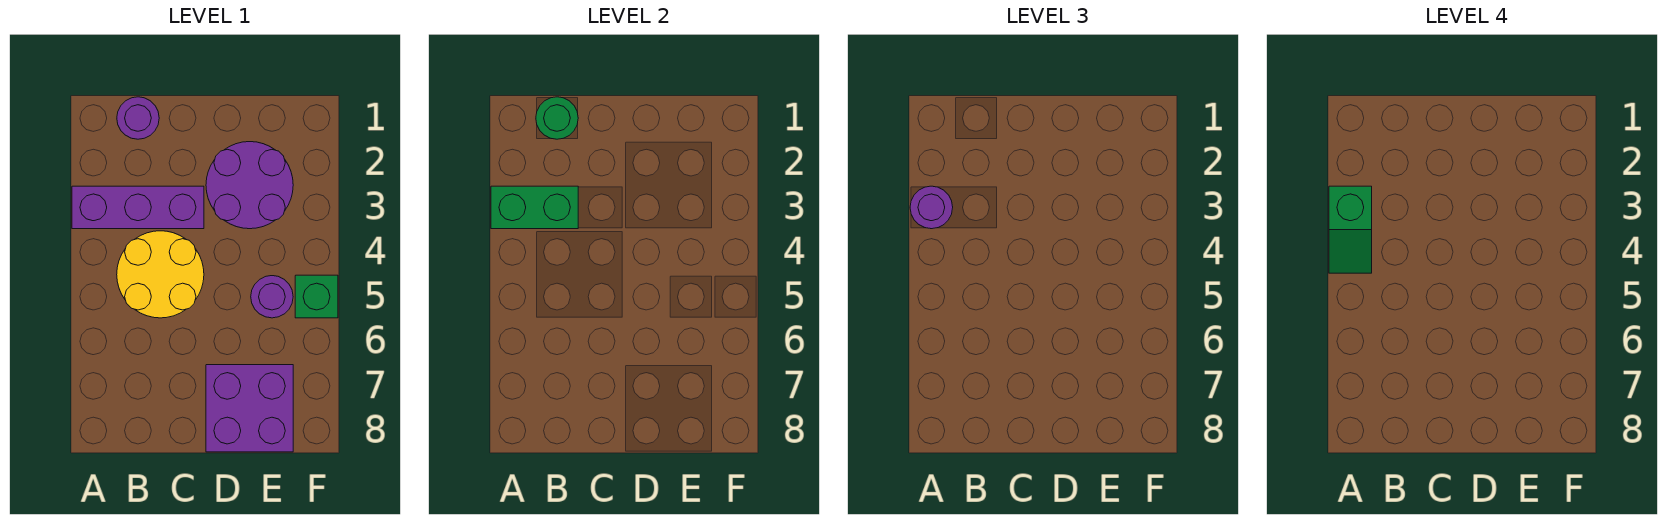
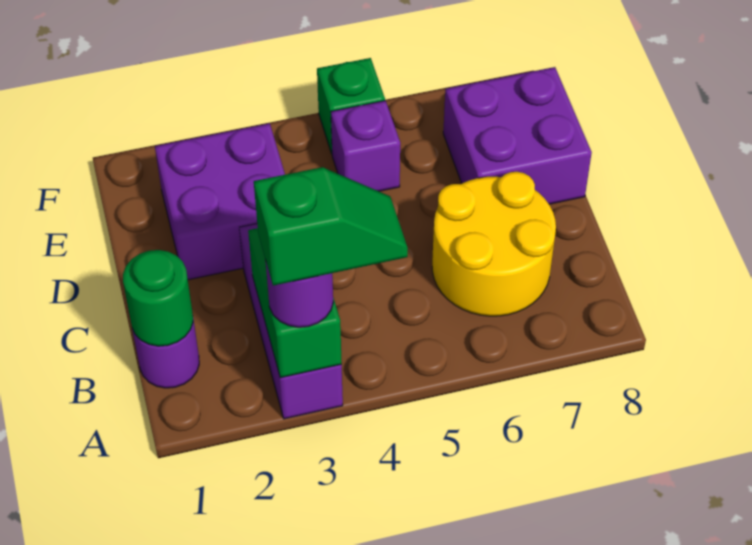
yellow round brick B4:C5 level 1 -> yellow round brick B6:C7 level 1
purple round brick D2:E3 level 1 -> purple brick D2:E3 level 1
purple round brick E5 level 1 -> purple brick E5 level 1

